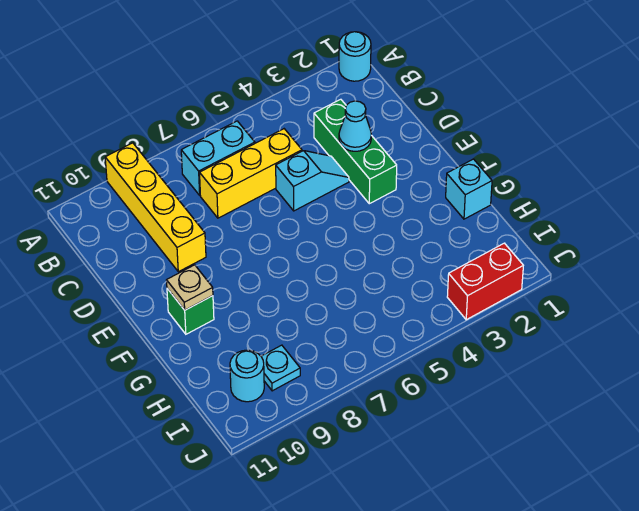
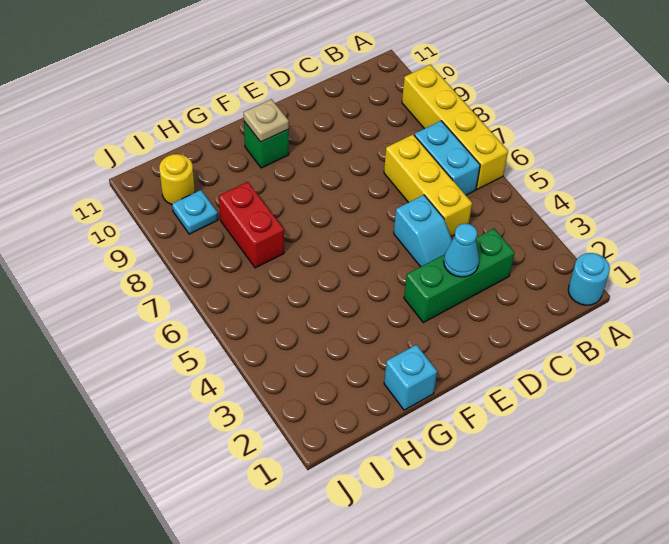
yellow brick A9:D9 level 1 -> yellow brick A6:A9 level 1
cyan round brick I10 level 1 -> yellow round brick I10 level 1
red brick J2:J3 level 1 -> red brick H7:H8 level 1

